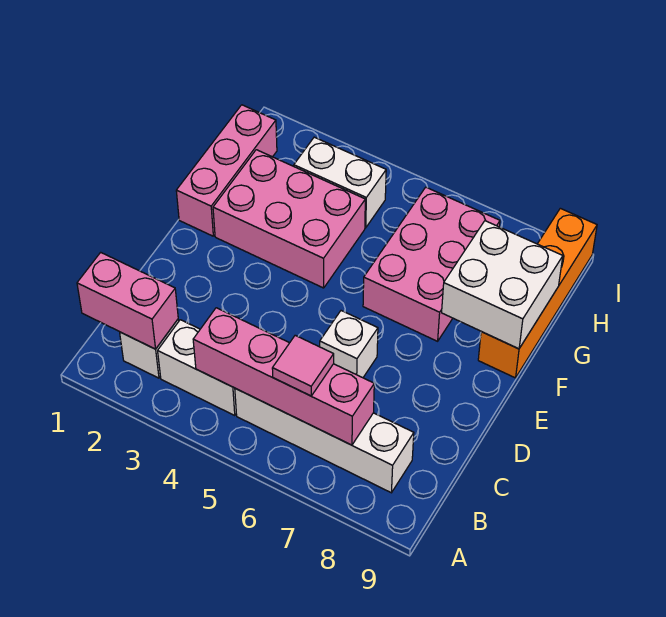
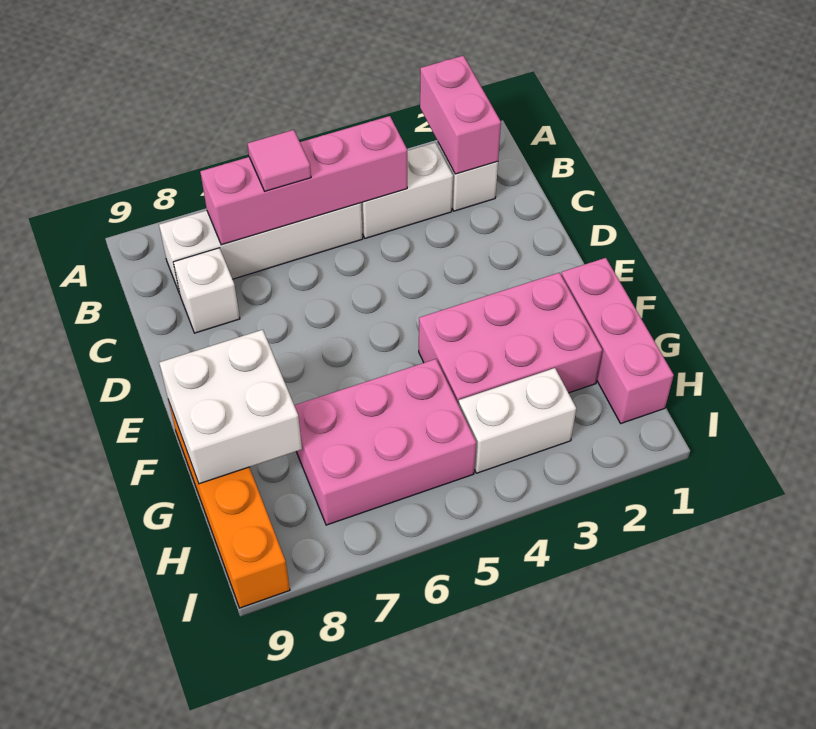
pink brick B1:B2 level 2 -> pink brick A2:B2 level 2
white brick D6 level 1 -> white brick C8 level 1
pink brick F6:H7 level 1 -> pink brick G5:H7 level 1

